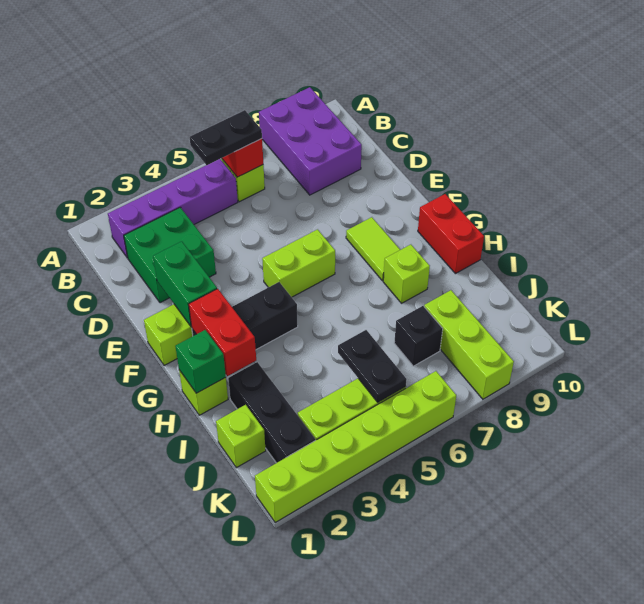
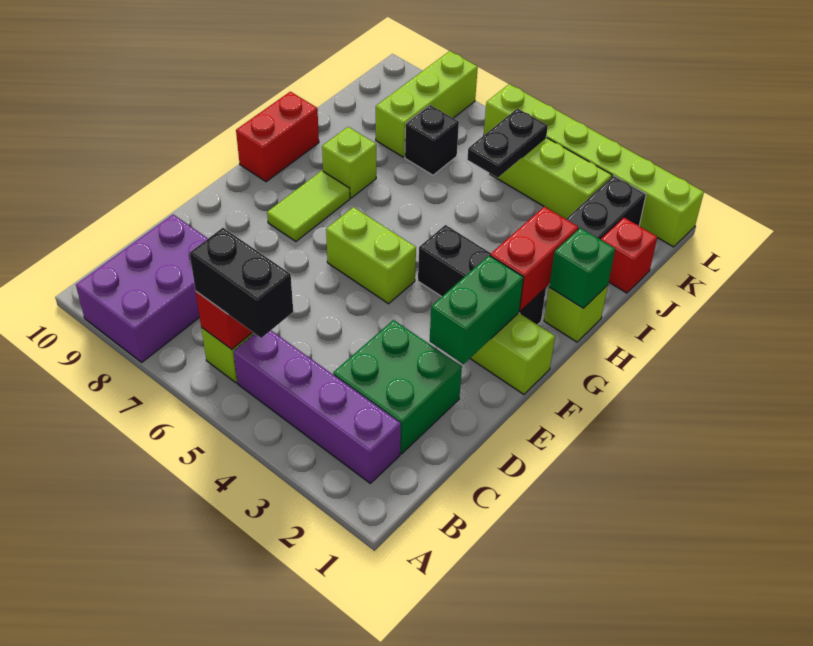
black plate B5:B6 level 3 -> black brick B5:B6 level 3
lime brick J1 level 1 -> red brick J1 level 1

